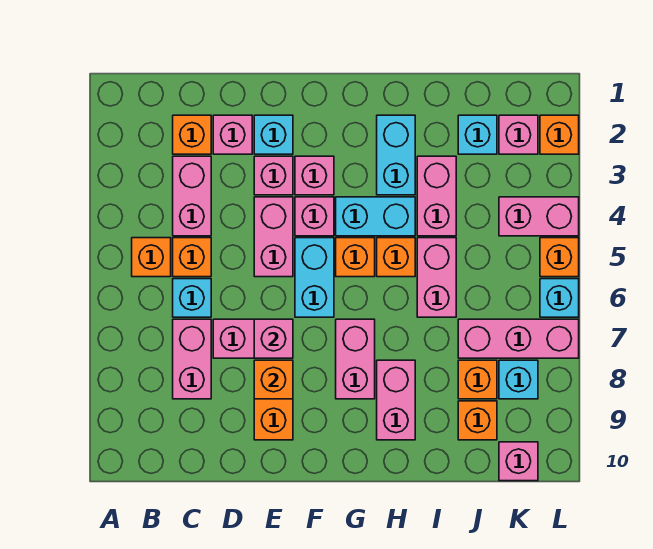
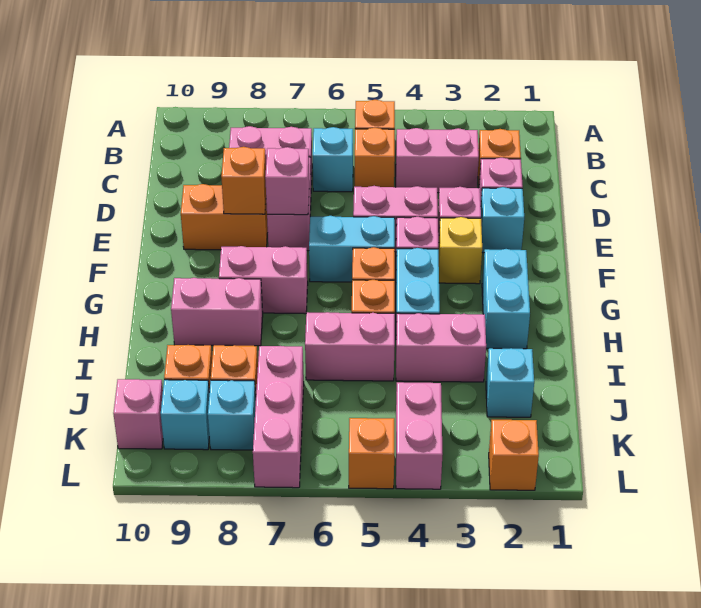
pink brick F3 level 1 -> yellow brick F3 level 1
cyan brick H2:H3 level 1 -> cyan brick G2:H2 level 1
pink brick K2 level 1 -> none
cyan brick L6 level 1 -> cyan brick K9 level 1

